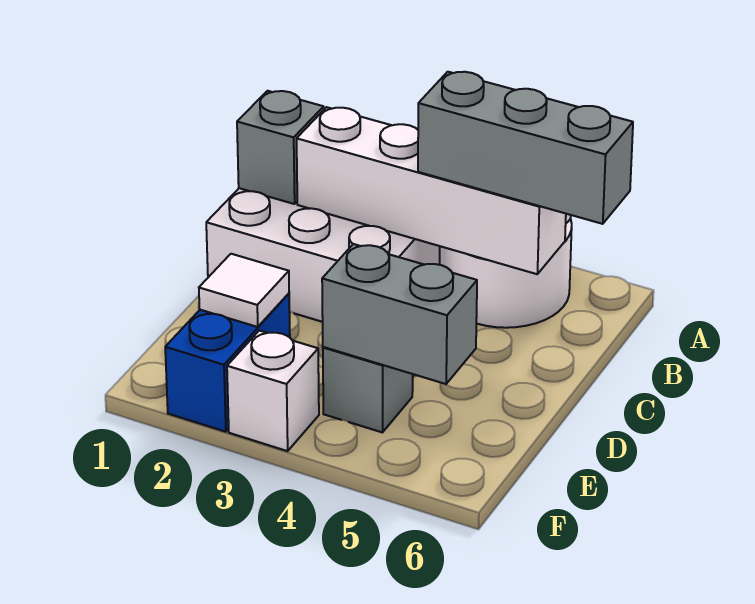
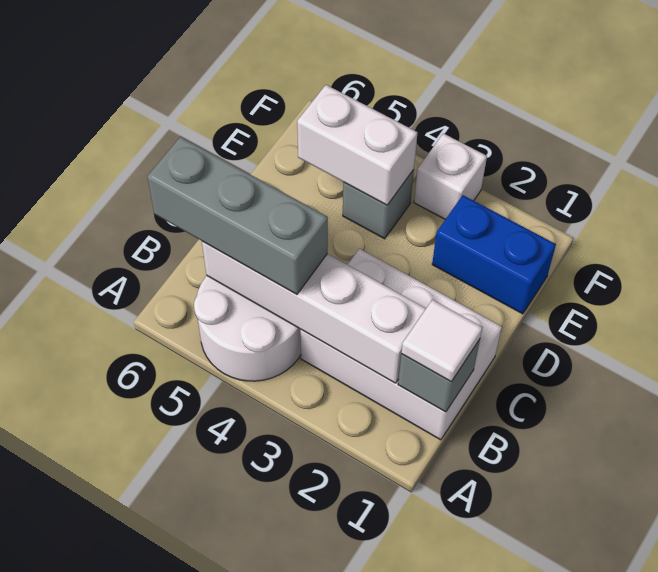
blue brick E2:F2 level 1 -> blue brick E1:E2 level 1
white tile E2 level 2 -> white tile B1 level 3
grey brick E4:E5 level 2 -> white brick E4:E5 level 2

